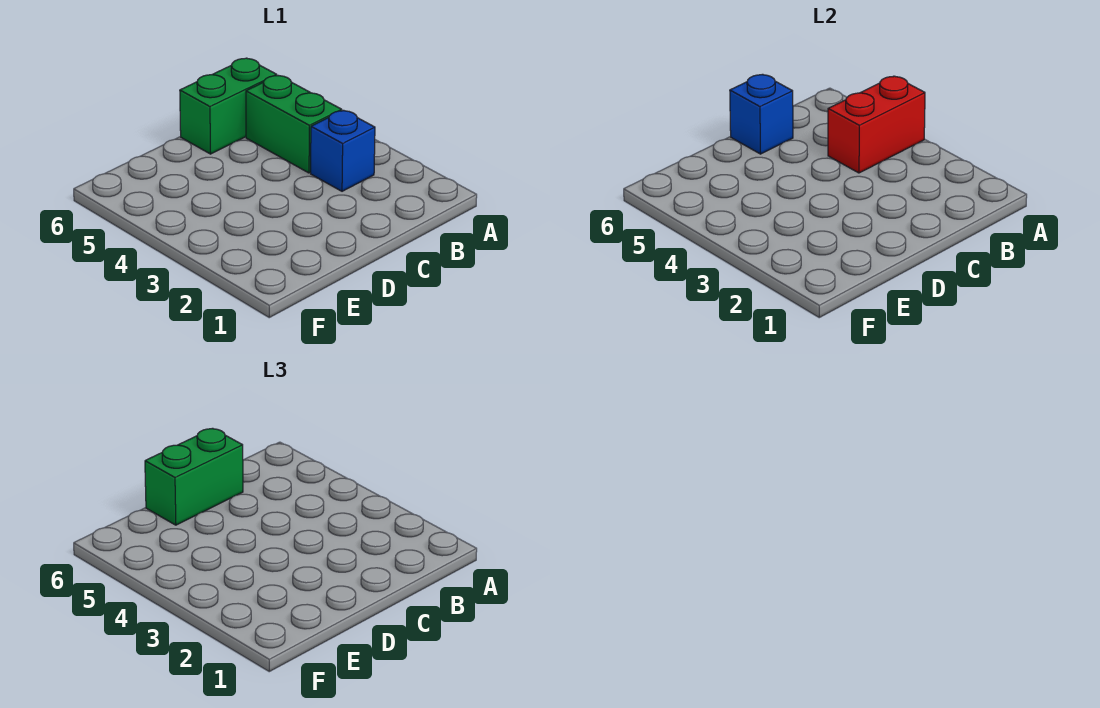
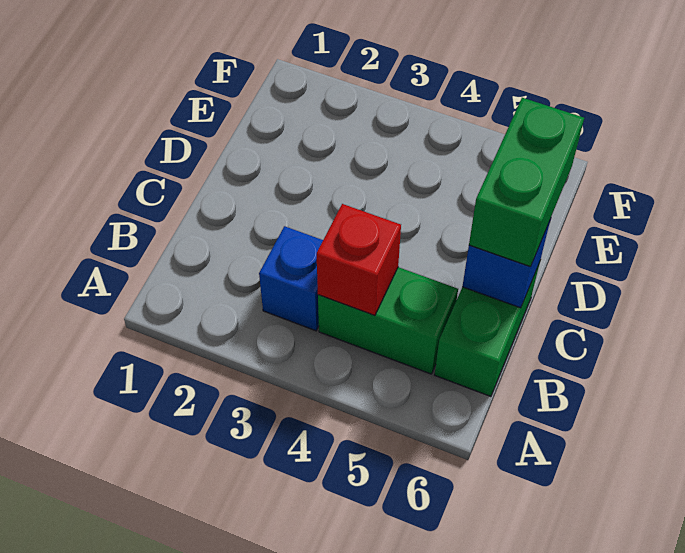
red brick A4:B4 level 2 -> red brick B4 level 2

